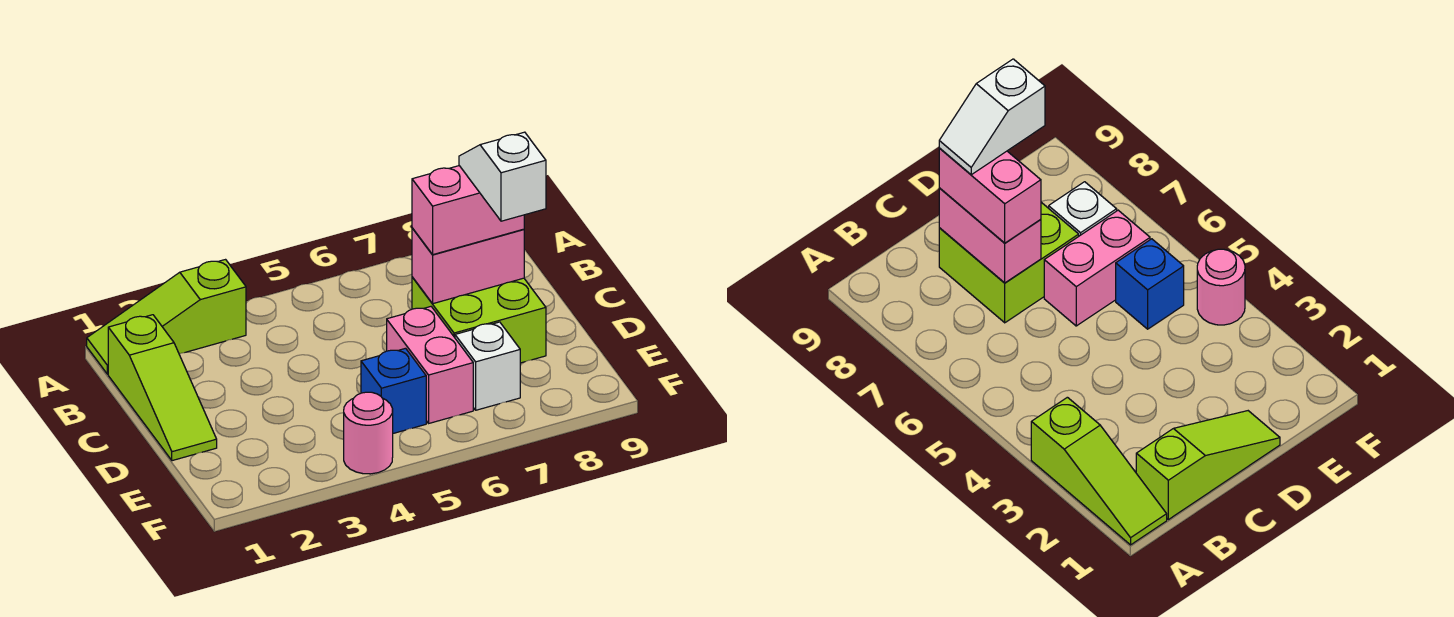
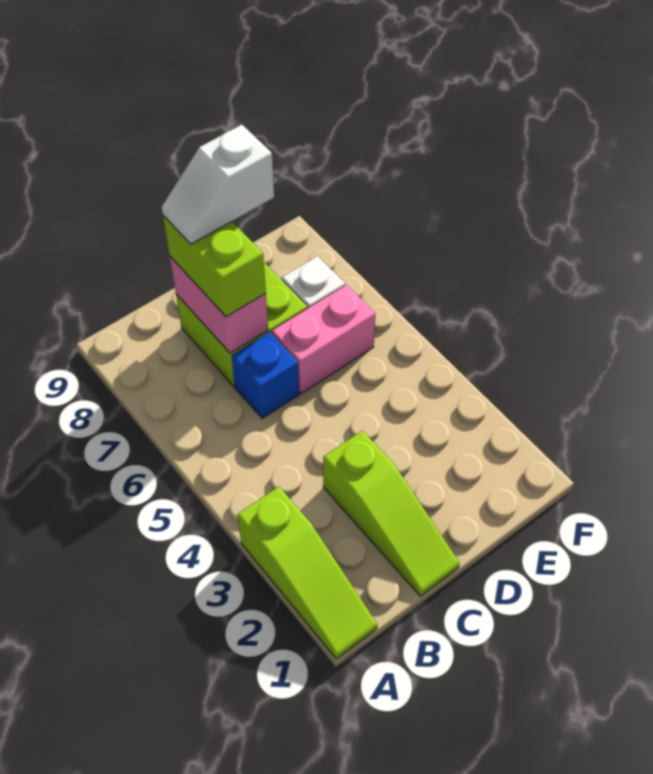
lime slope B1:D1 level 1 top B -> lime slope C1:C3 level 1 top 3
pink brick C7:C8 level 3 -> lime brick C7:C8 level 3
blue brick E5 level 1 -> blue brick C6 level 1
pink round brick F4 level 1 -> none

